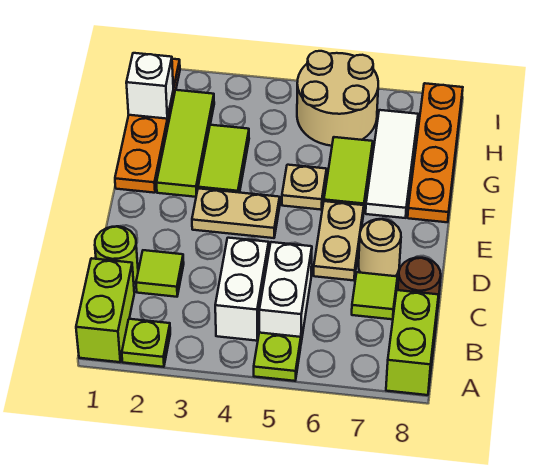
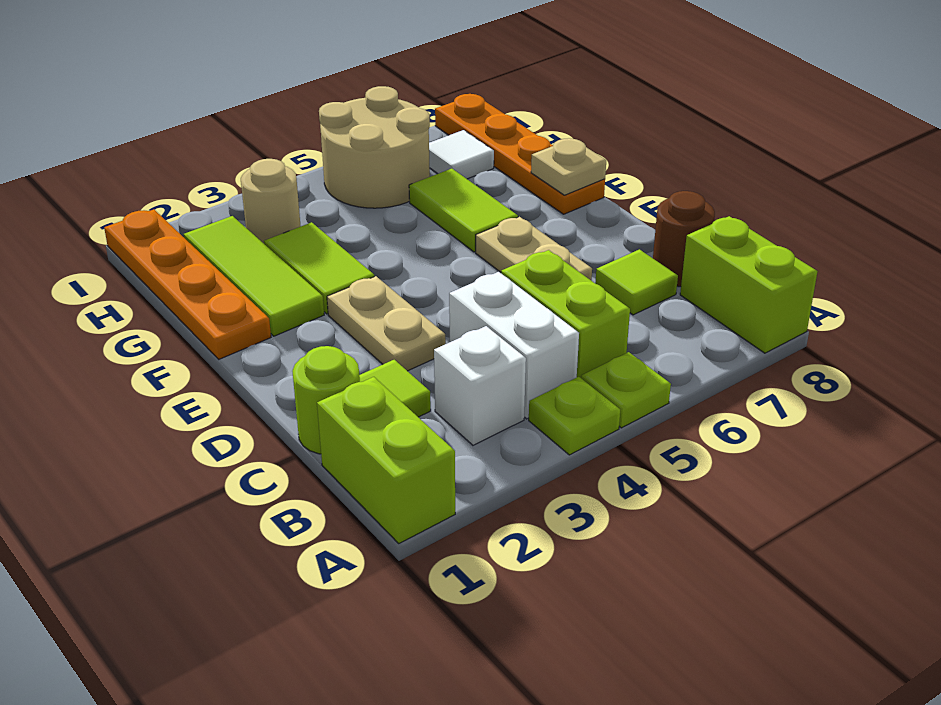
lime plate A2 level 1 -> lime plate A4 level 1
white brick B5:C5 level 1 -> lime brick B5:C5 level 1
tan round brick D7 level 1 -> tan round brick H3 level 1
tan plate E3:E4 level 1 -> tan plate D3:E3 level 1
tan plate F5 level 1 -> tan plate F8 level 2
white tile F7:H7 level 1 -> white tile H7 level 1
white brick H1 level 2 -> white brick B3 level 1

